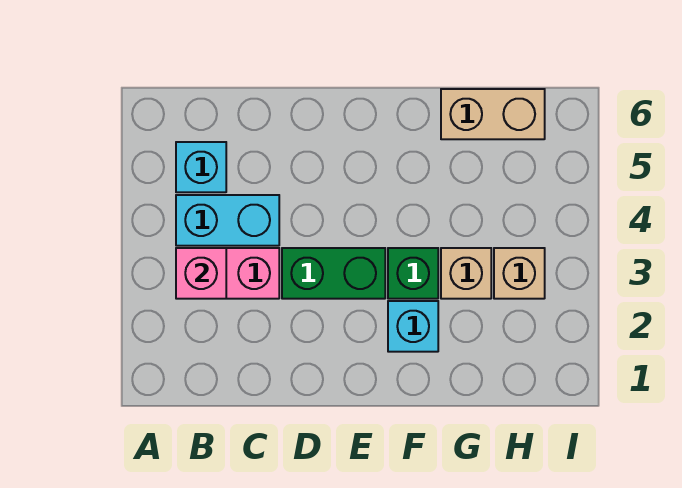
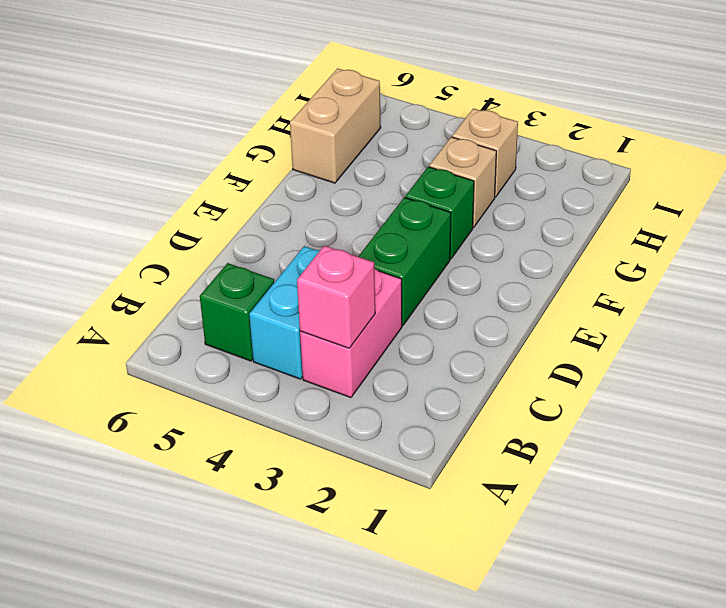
cyan brick B5 level 1 -> green brick B5 level 1
cyan brick F2 level 1 -> none

